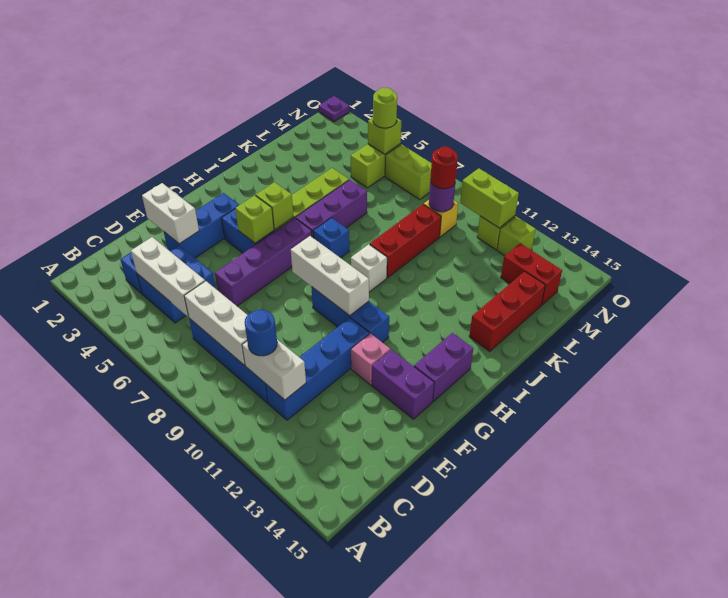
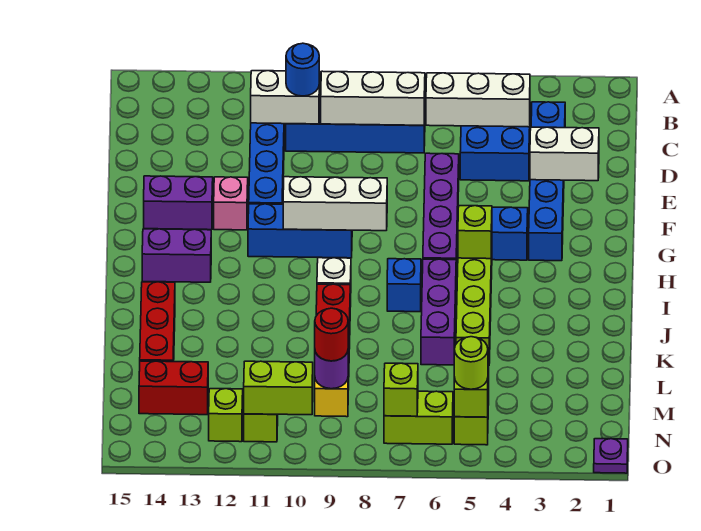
lime brick G5 level 2 -> lime brick N7 level 2
purple brick G14:H14 level 1 -> purple brick H13:H14 level 1

